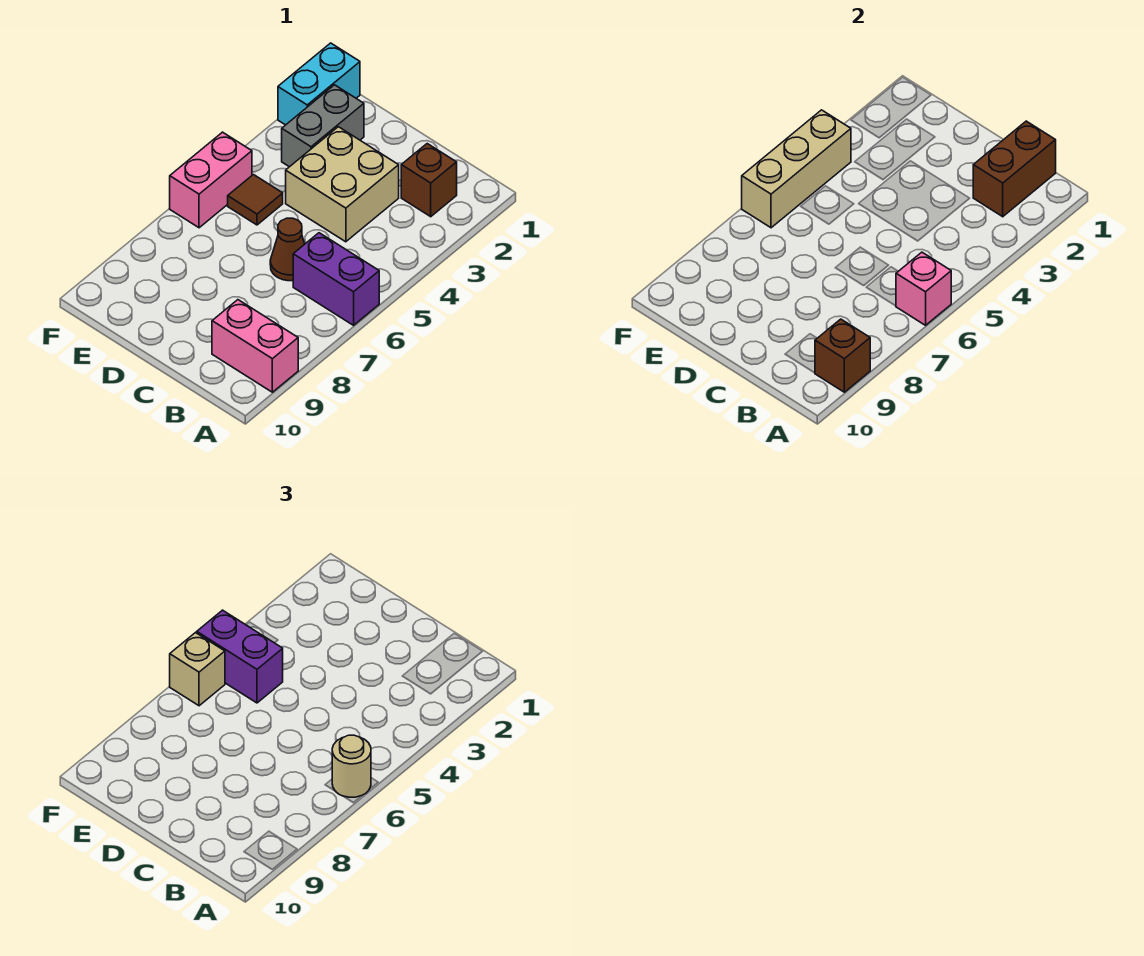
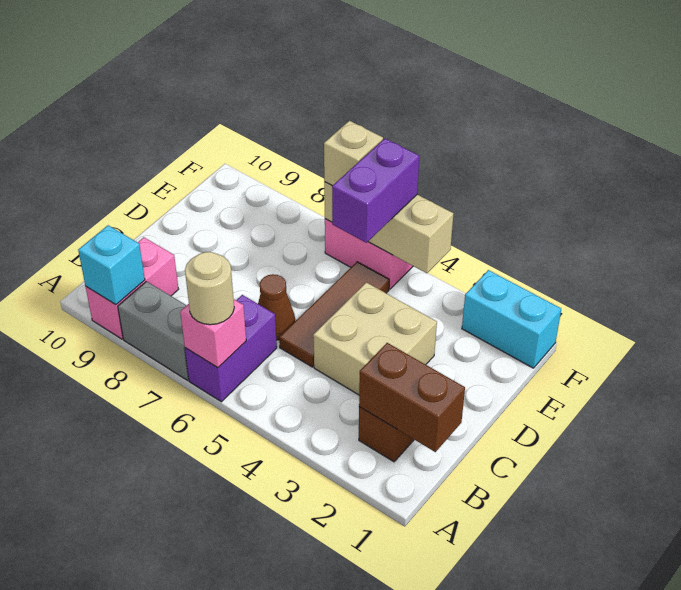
brown brick A9 level 2 -> cyan brick A9 level 2
grey brick E2:E3 level 1 -> grey brick A7:A8 level 1
brown tile E5 level 1 -> brown tile C5:E5 level 1

